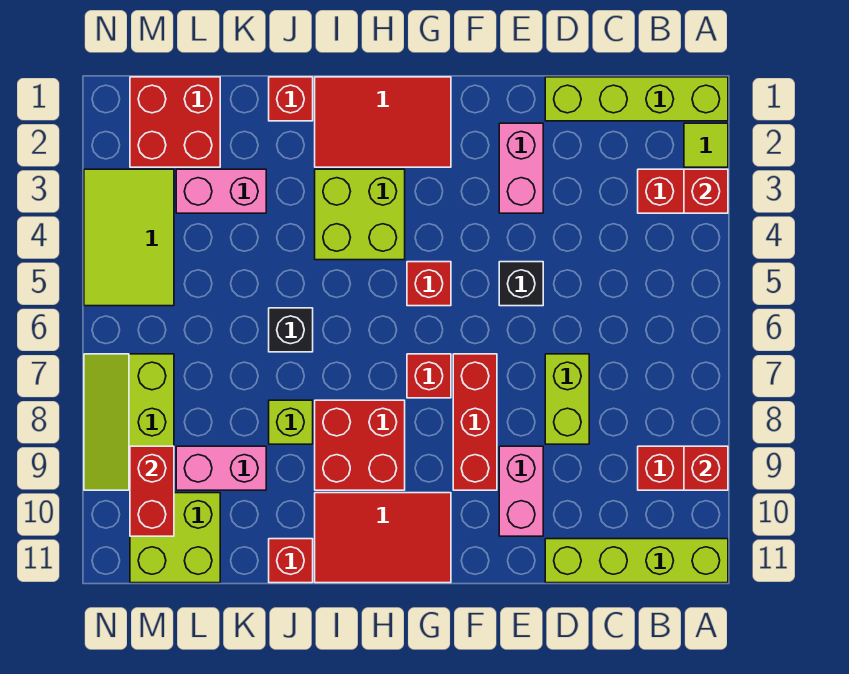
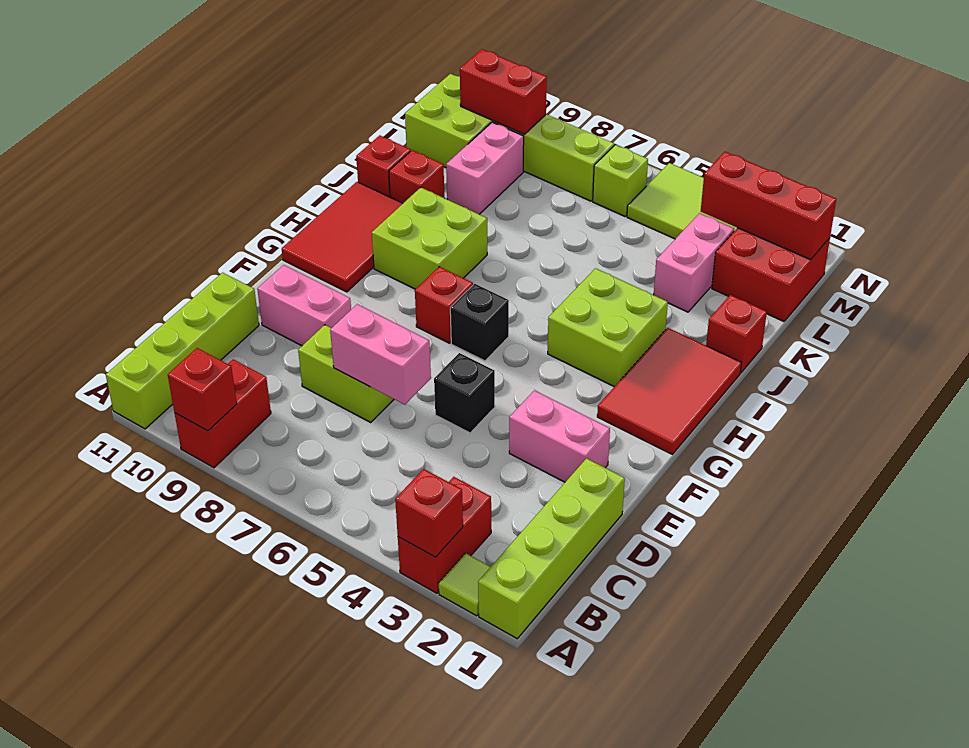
none -> pink brick D6:D7 level 2
red brick F7:F9 level 1 -> red brick M1:M3 level 2
red brick G5 level 1 -> red brick J10 level 1
red brick H8:I9 level 1 -> lime brick H8:I9 level 1
black brick J6 level 1 -> black brick G6 level 1
lime brick J8 level 1 -> lime brick M6 level 1

